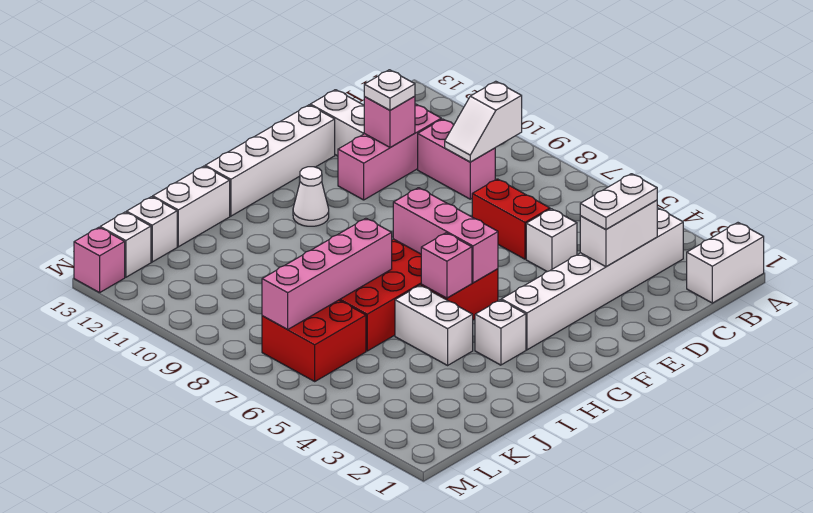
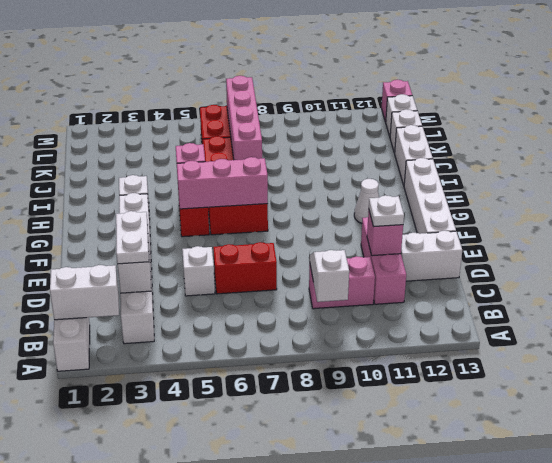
white brick I4:I5 level 1 -> white brick B1:B2 level 2

